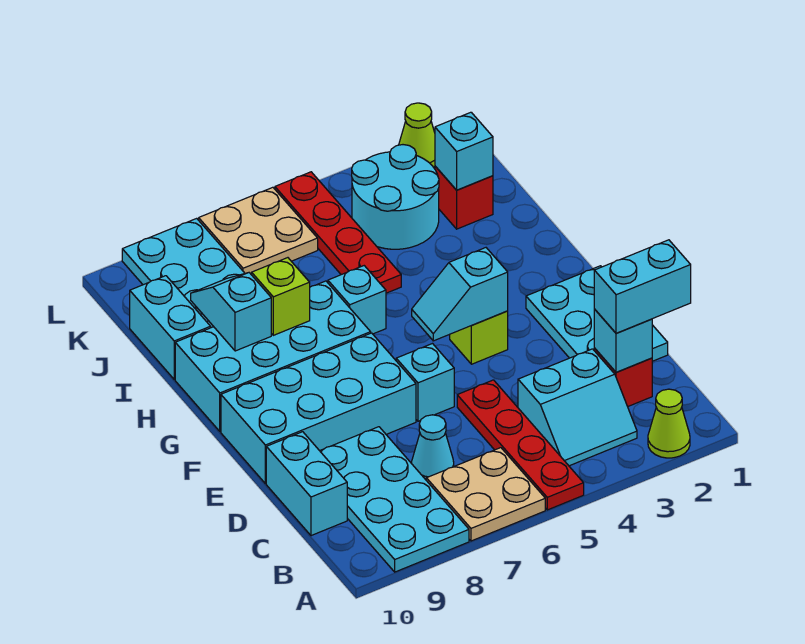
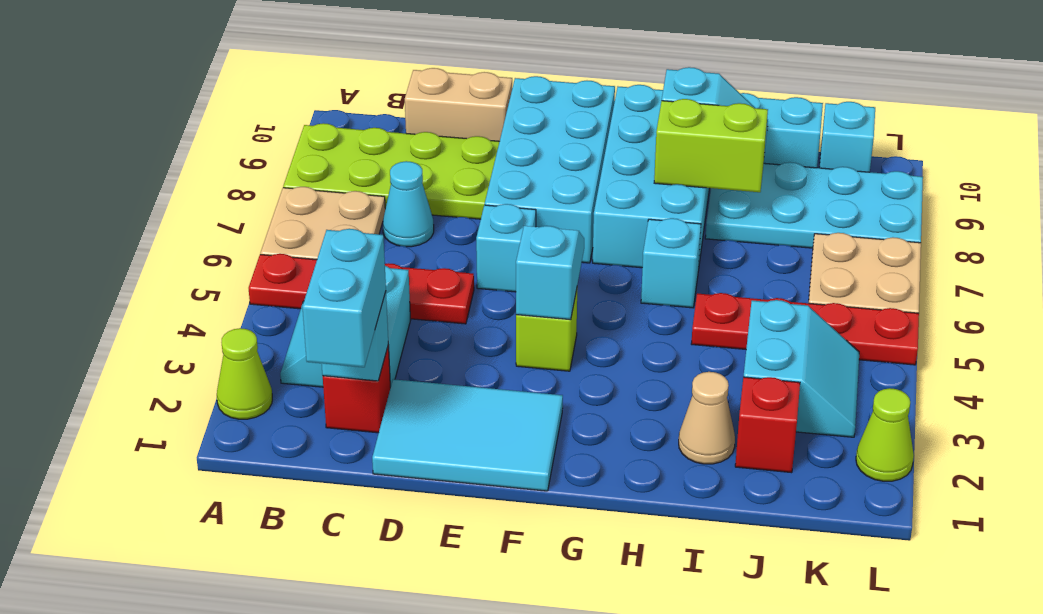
cyan plate A8:D9 level 1 -> lime plate A8:D9 level 1
cyan brick C10:D10 level 1 -> tan brick C10:D10 level 1
cyan plate D1:F2 level 1 -> cyan tile D1:F2 level 1
lime brick H8 level 2 -> lime brick H8:I8 level 2
none -> tan cone I2 level 1
cyan brick J2 level 2 -> cyan brick K10 level 1
cyan round brick J3:K4 level 1 -> cyan slope J3:K4 level 1 top J

